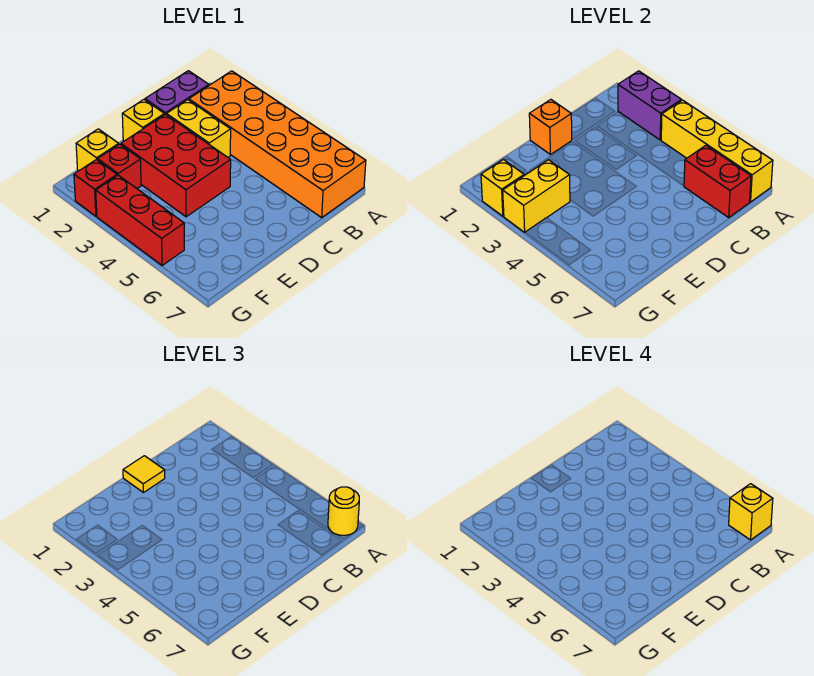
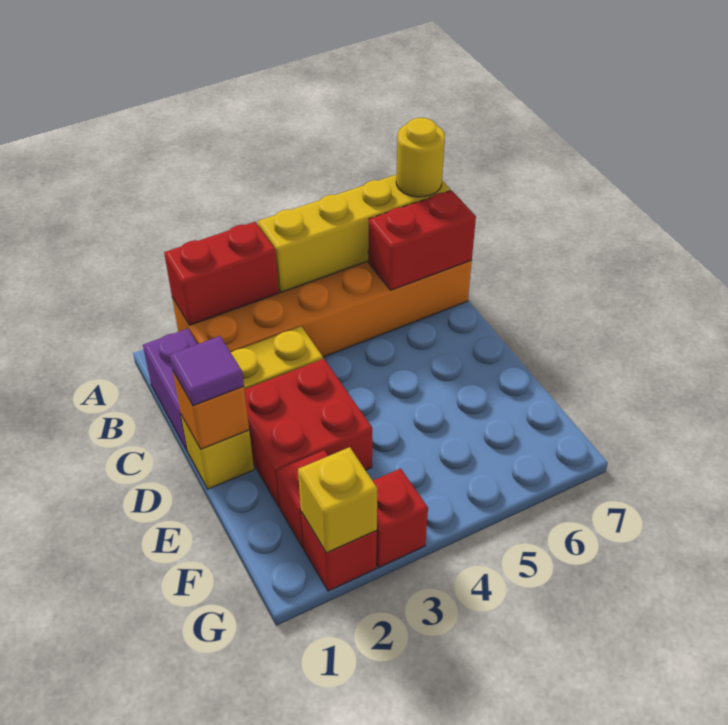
purple brick A2:A3 level 2 -> red brick A2:A3 level 2
yellow brick A7 level 4 -> none
yellow tile D1 level 3 -> purple tile D1 level 3
red brick D2:E4 level 1 -> red brick D2:E3 level 1
yellow brick F1 level 1 -> none
yellow brick F3:G3 level 2 -> none
red brick G3:G5 level 1 -> red brick G3 level 1

